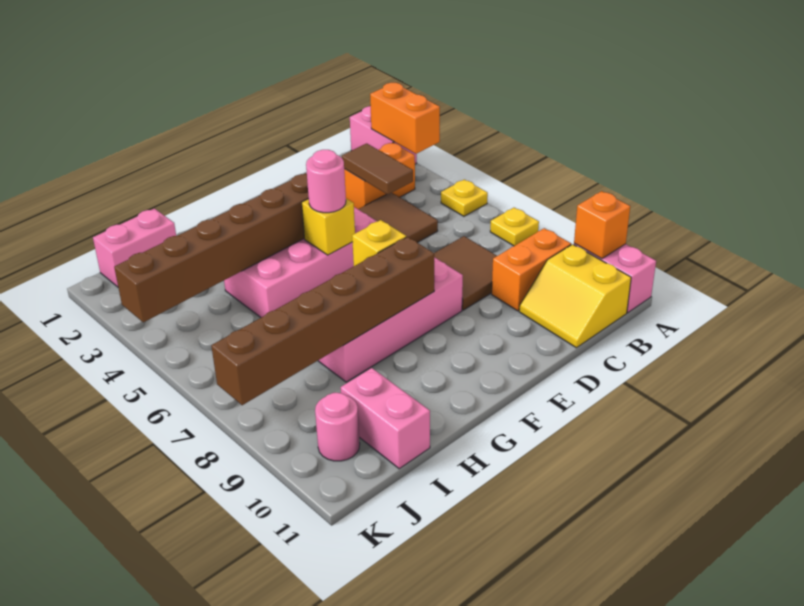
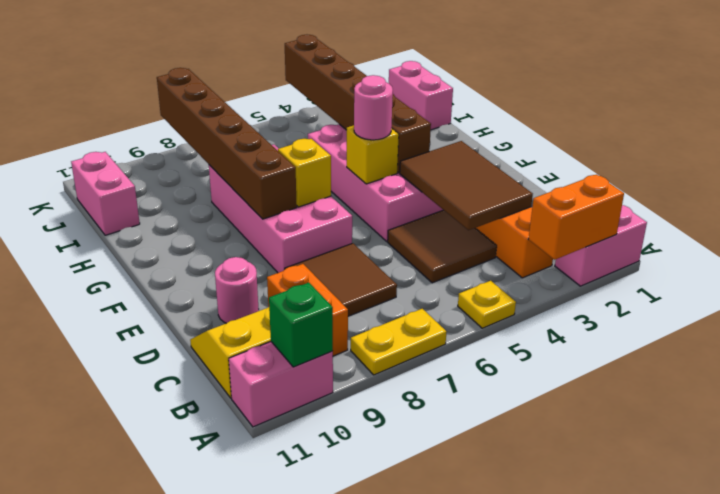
yellow plate A7 level 1 -> yellow plate A7:A8 level 1
orange brick A10 level 2 -> green brick A10 level 2
brown tile C3:C4 level 2 -> brown tile C3:E4 level 2
pink brick I10:I11 level 1 -> pink brick I11:J11 level 1
pink round brick J10 level 1 -> pink round brick D10 level 1

